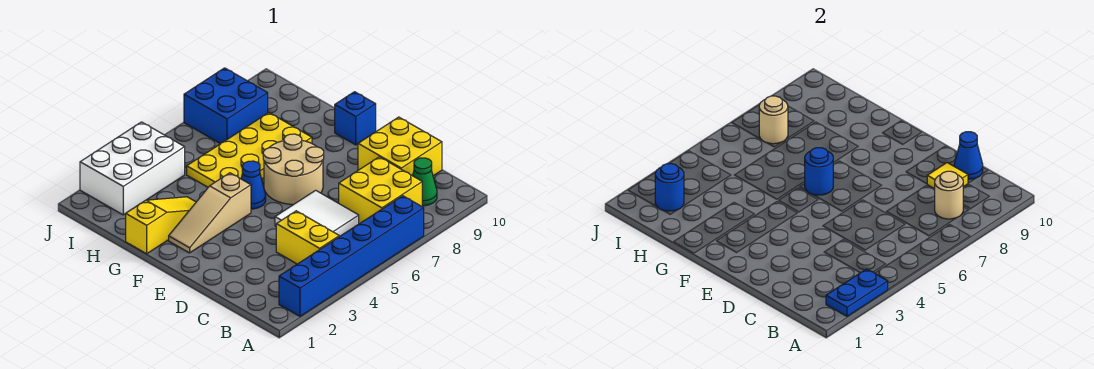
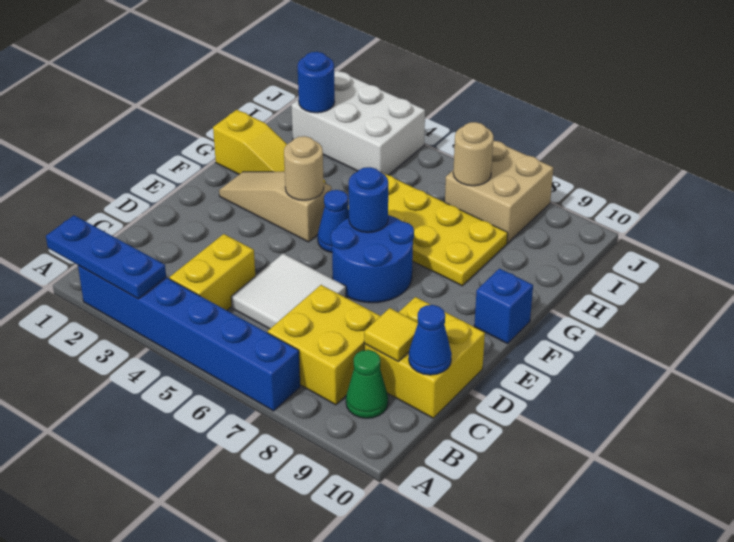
blue plate A2:A3 level 2 -> blue plate A1:A3 level 2
tan round brick B8 level 2 -> tan round brick F4 level 2
tan round brick E6:F7 level 1 -> blue round brick E6:F7 level 1
blue brick I7:J8 level 1 -> tan brick I7:J8 level 1

